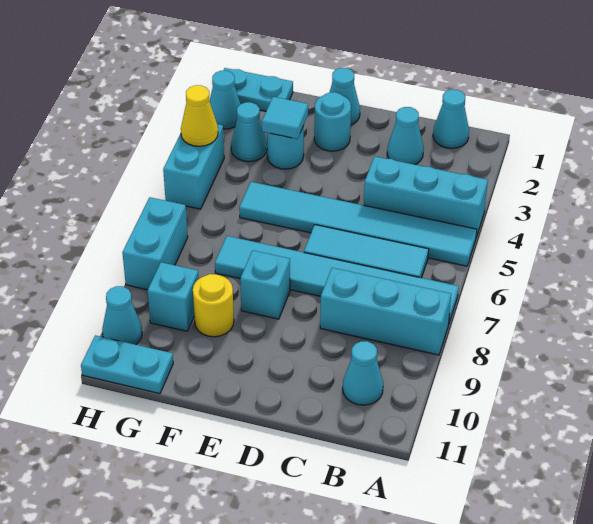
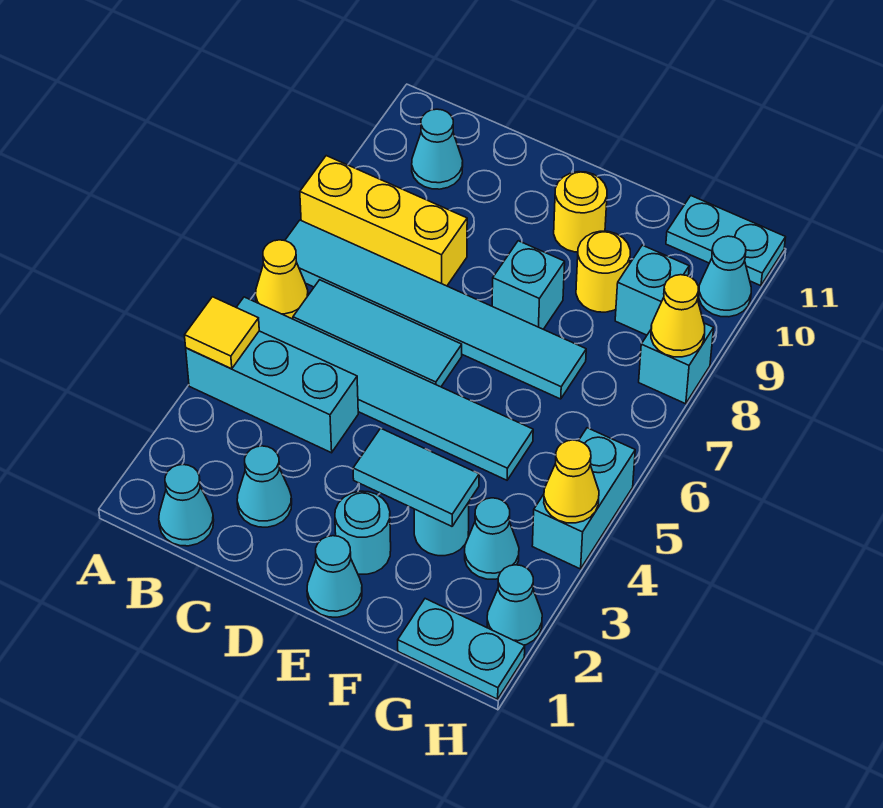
none -> yellow tile A4 level 2
none -> yellow cone A6 level 1
cyan brick A8:C8 level 1 -> yellow brick A8:C8 level 1
none -> yellow round brick E10 level 1
cyan tile F3 level 2 -> cyan tile E3:F3 level 2
cyan brick H7:H8 level 1 -> cyan brick H8 level 1
none -> yellow cone H8 level 2

